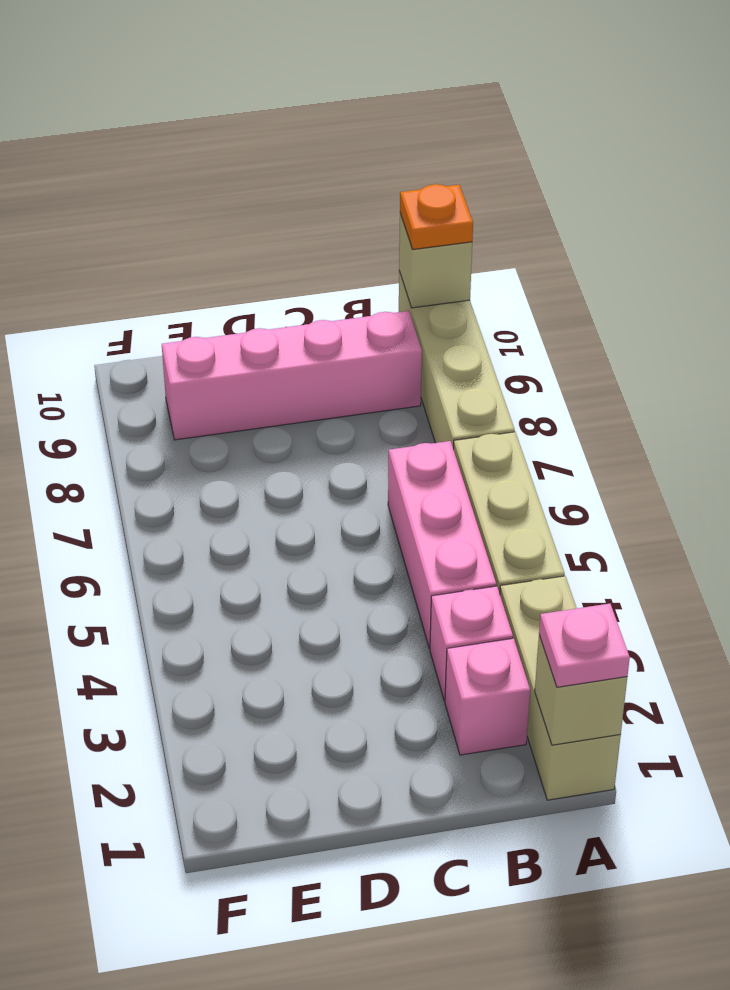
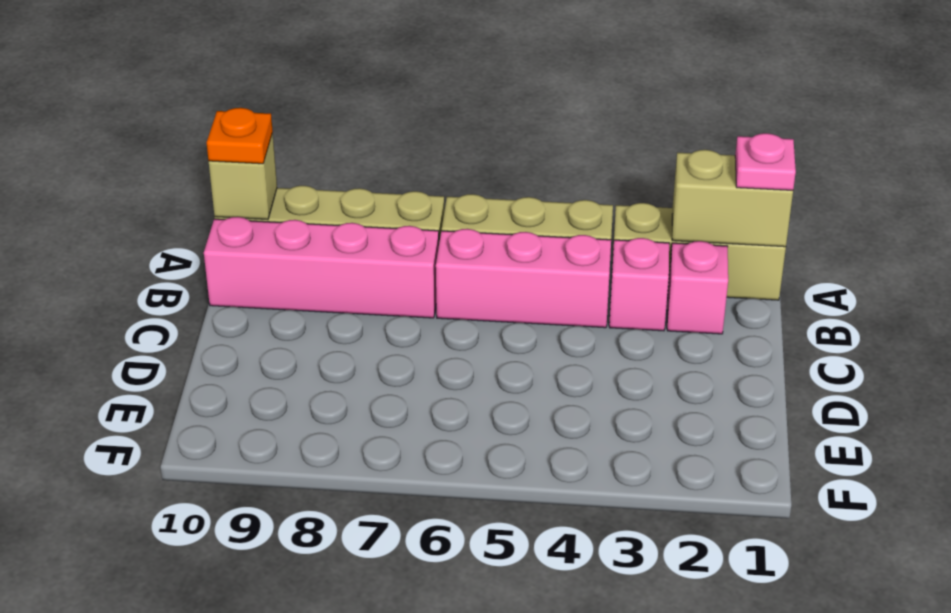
tan brick A1 level 2 -> tan brick A1:A2 level 2
pink brick B9:E9 level 1 -> pink brick B7:B10 level 1

